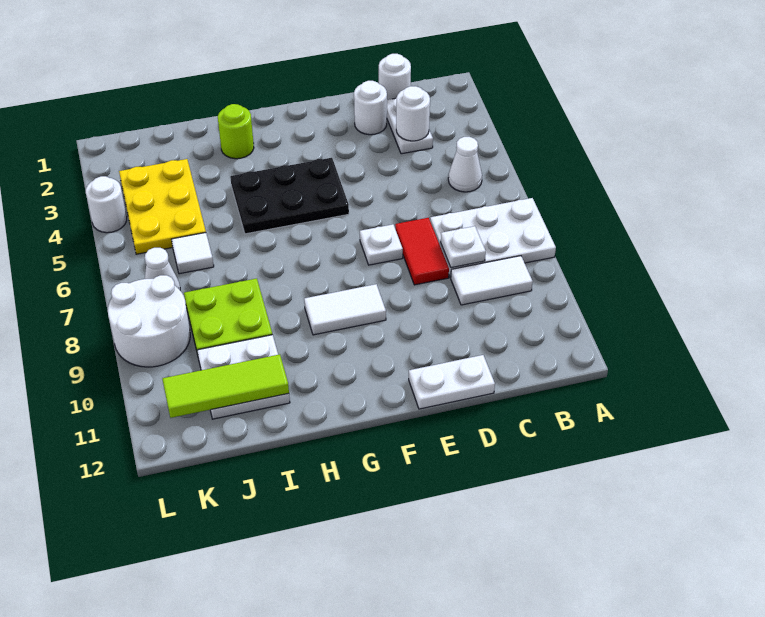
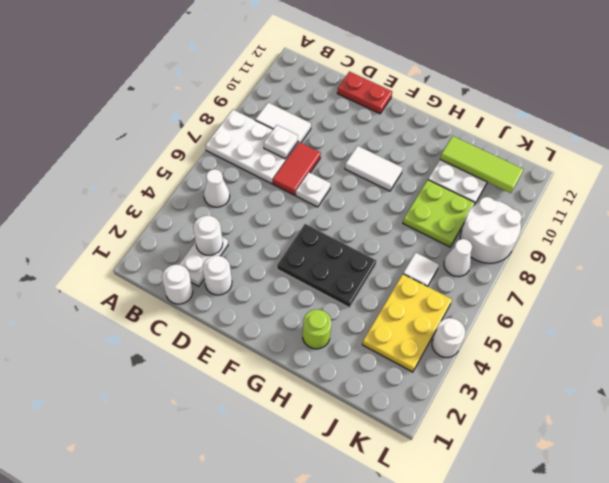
white plate D12:E12 level 1 -> red plate D12:E12 level 1

